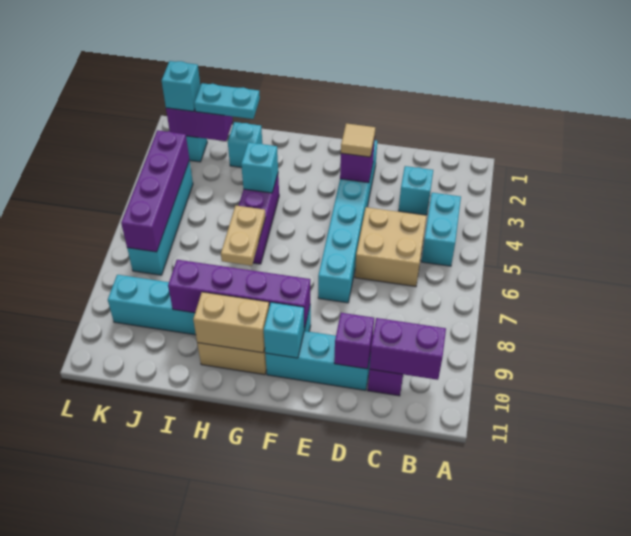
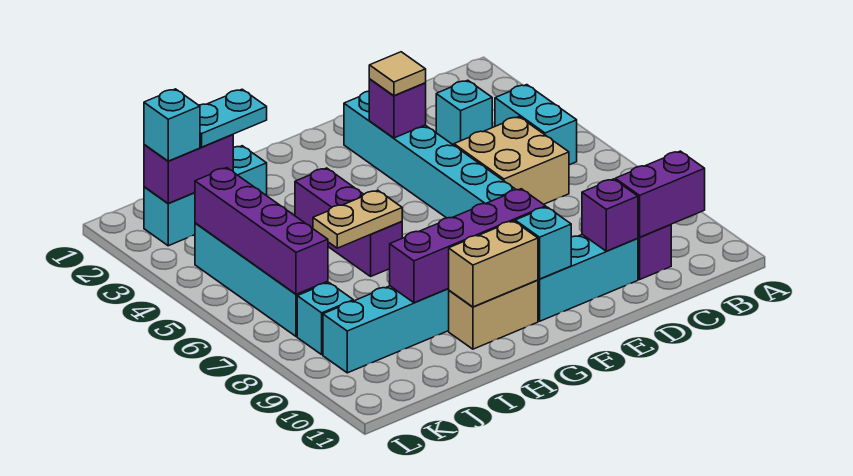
cyan brick H4 level 2 -> cyan brick K8 level 1
tan plate H6:H7 level 2 -> tan plate H6:I6 level 2

